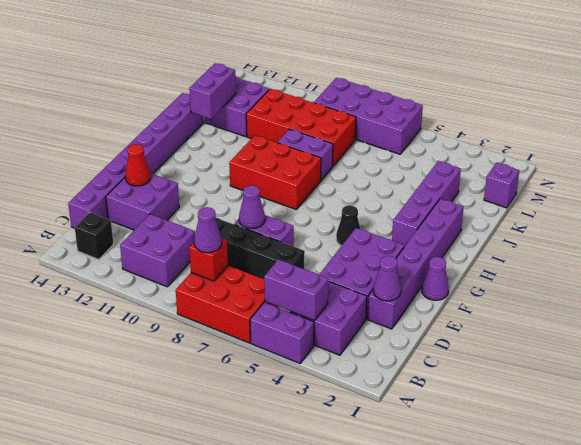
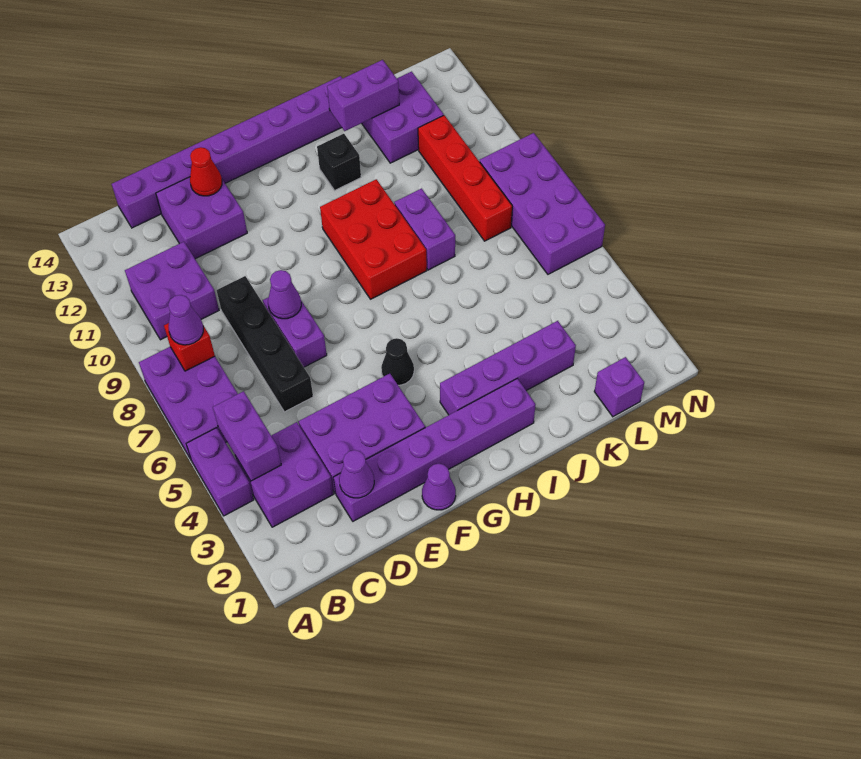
red brick A6:B8 level 1 -> purple brick A6:B8 level 1
black brick B13 level 1 -> black brick I12 level 1
red brick K8:L11 level 1 -> red brick L8:L11 level 1

